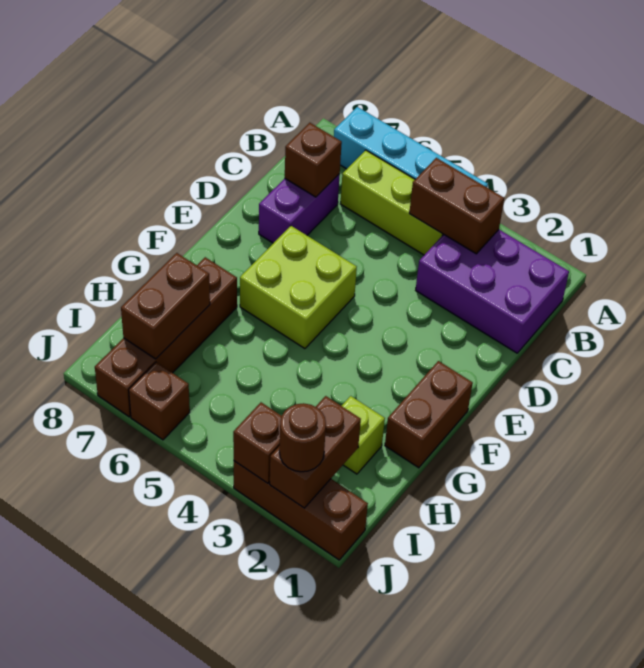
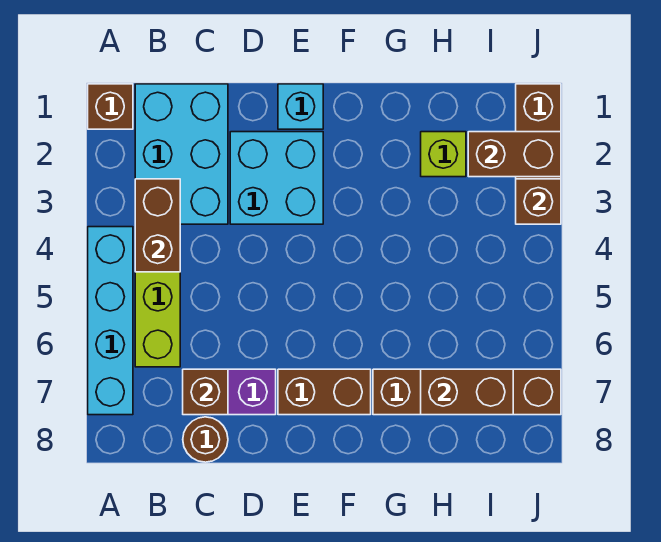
purple brick B1:C3 level 1 -> cyan brick B1:C3 level 1
none -> cyan brick D2:E3 level 1
none -> cyan brick E1 level 1
lime brick E5:F6 level 1 -> none
brown brick F1:G1 level 1 -> brown brick E7:F7 level 1
brown round brick J2 level 3 -> brown round brick C8 level 1
brown brick J6 level 1 -> brown brick A1 level 1

